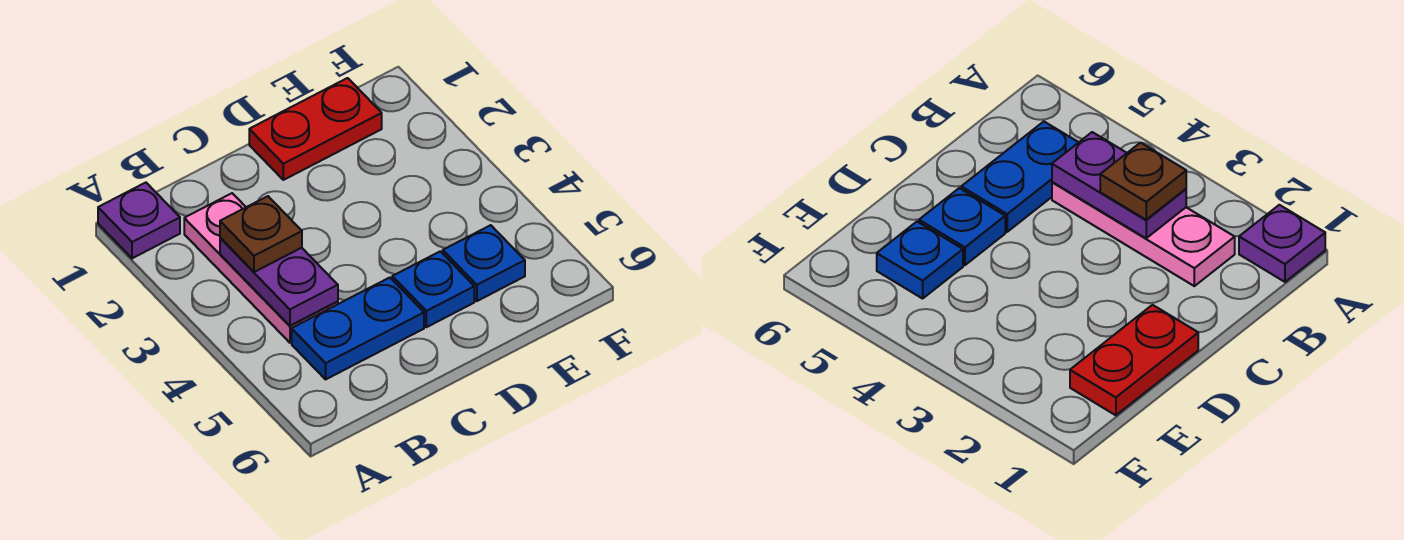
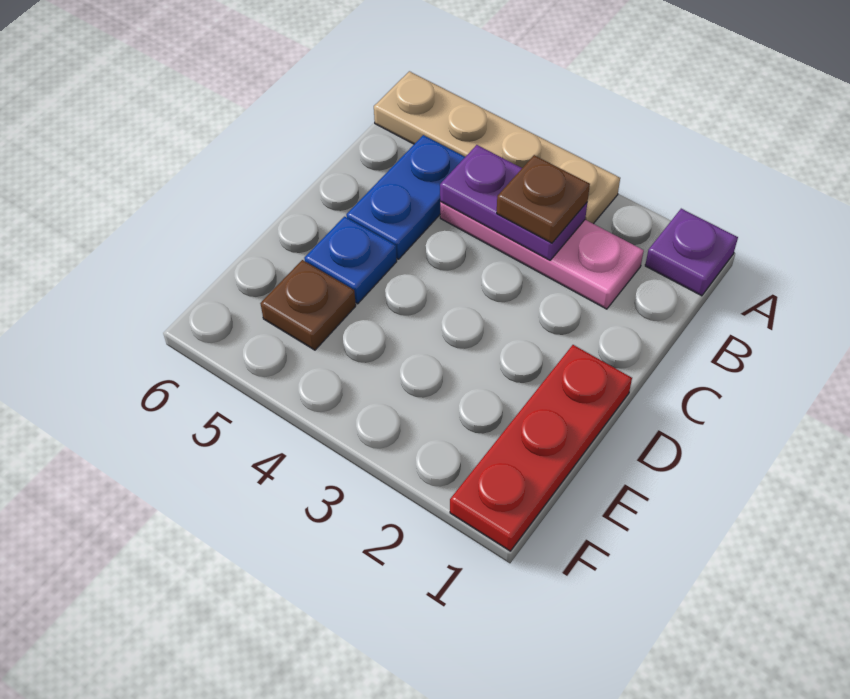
none -> tan plate A3:A6 level 1
red plate D1:E1 level 1 -> red plate D1:F1 level 1
blue plate E5 level 1 -> brown plate E5 level 1

